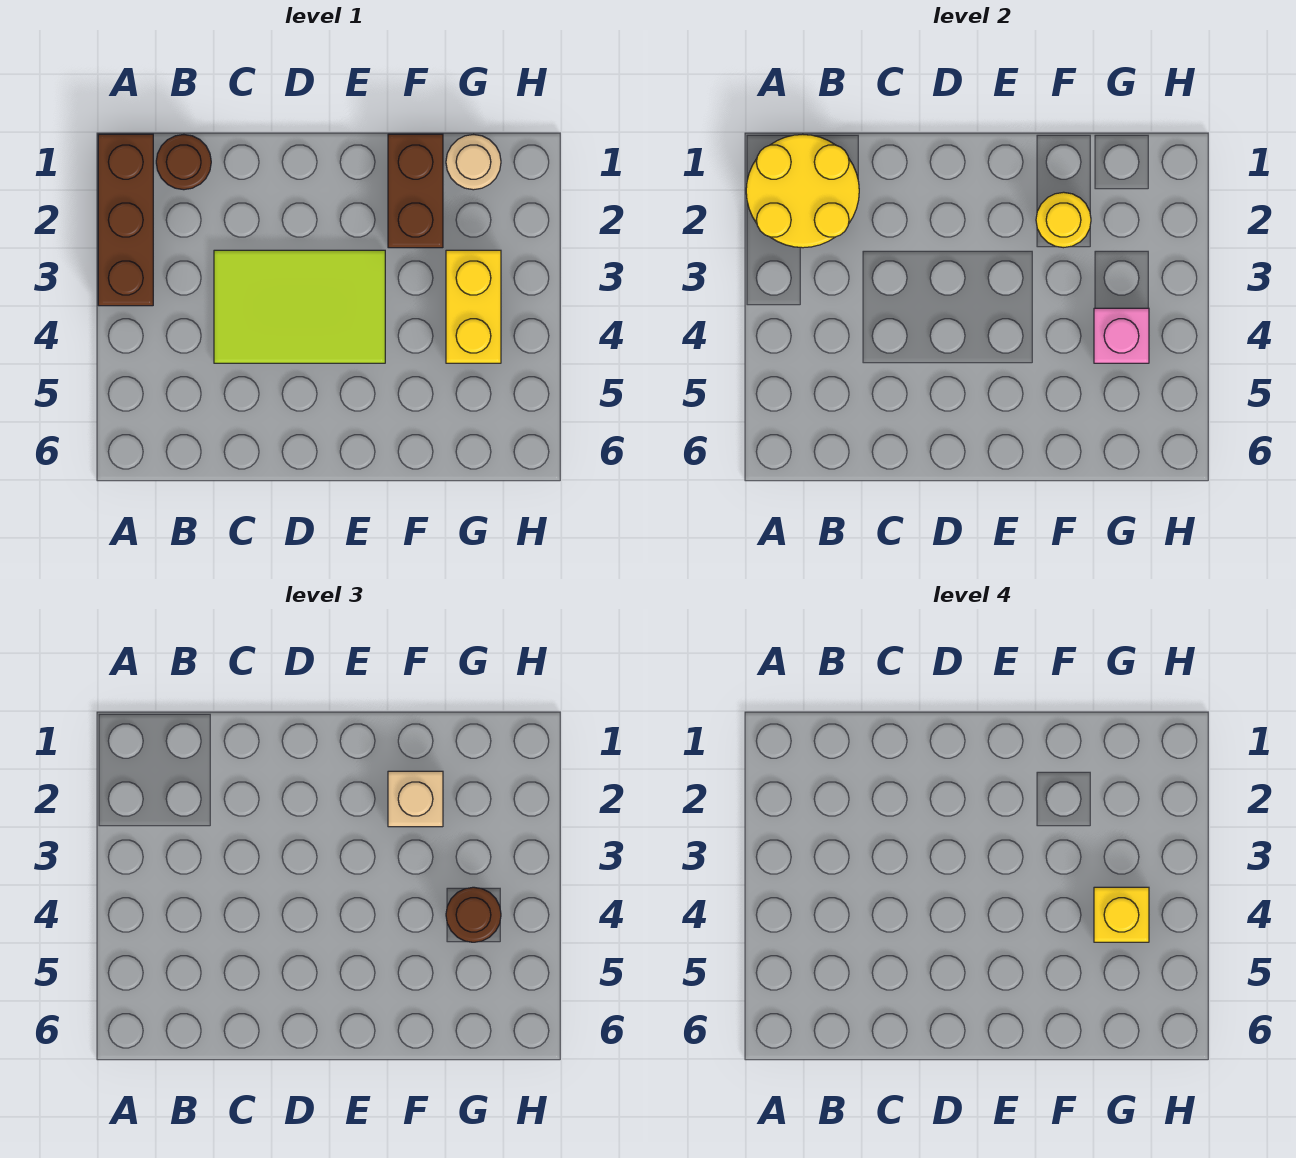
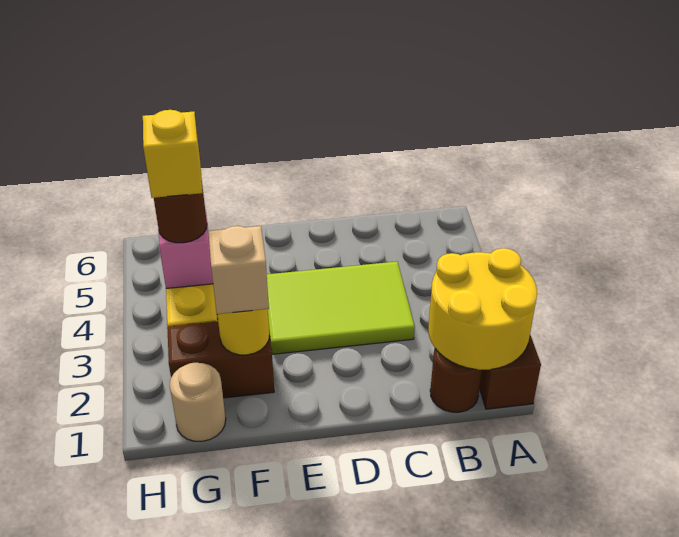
brown brick F1:F2 level 1 -> brown brick F2:G2 level 1

